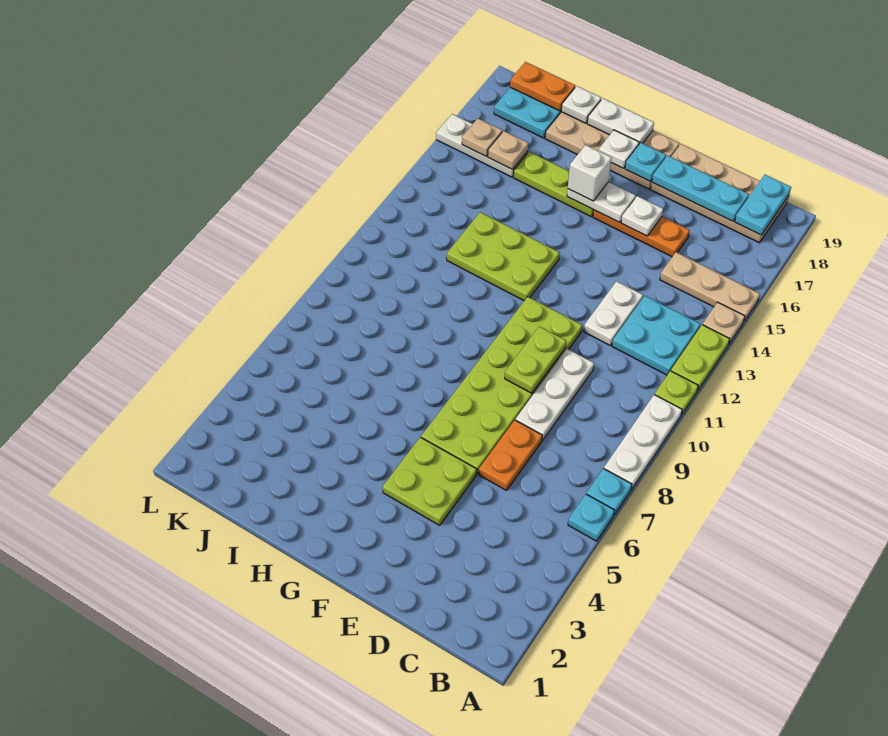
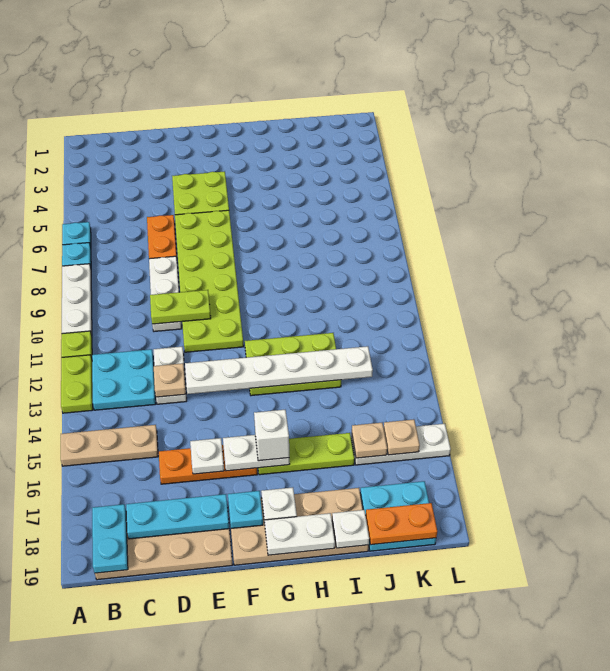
tan plate A14 level 1 -> tan plate D13 level 2
lime plate E9:E10 level 2 -> lime plate D10:E10 level 2
none -> white plate E13:J13 level 2

